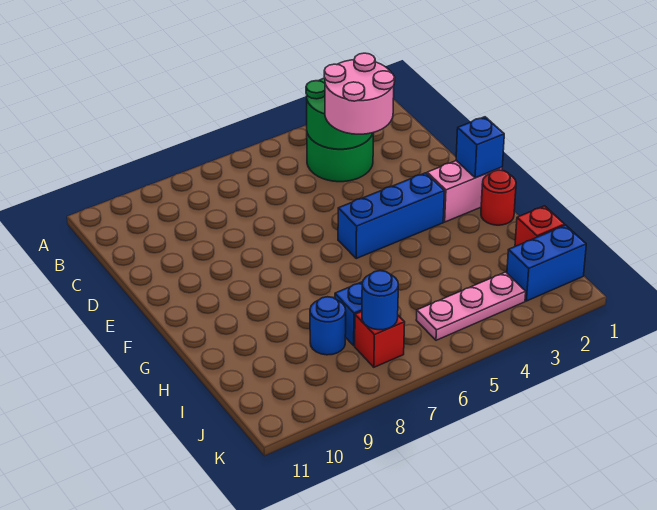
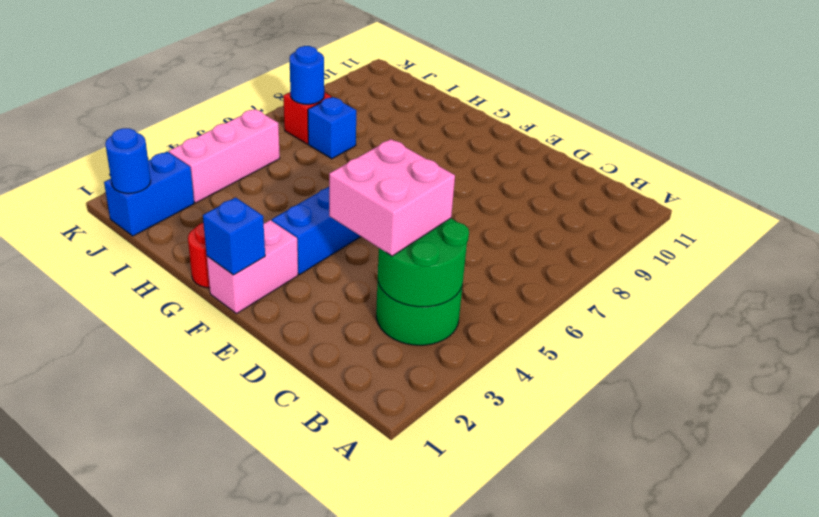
pink round brick C3:D4 level 3 -> pink brick C3:D4 level 3
red brick I1 level 1 -> none
blue round brick I8 level 1 -> blue round brick J1 level 2
pink plate J3:J5 level 1 -> pink brick J3:J5 level 1

